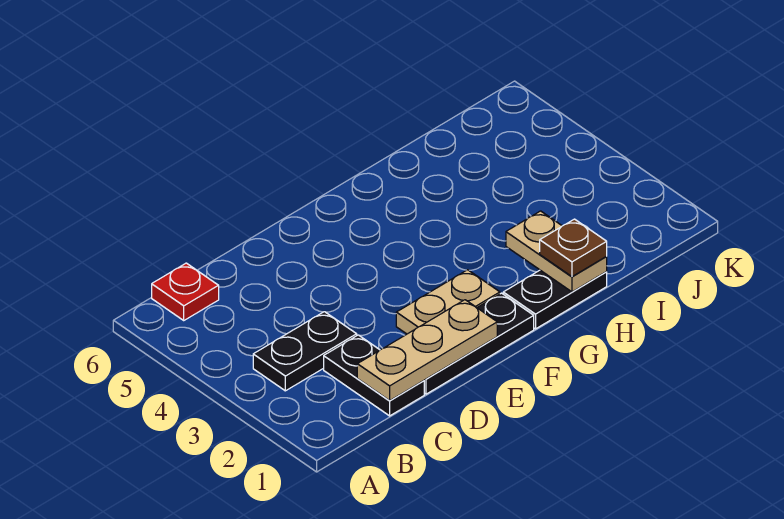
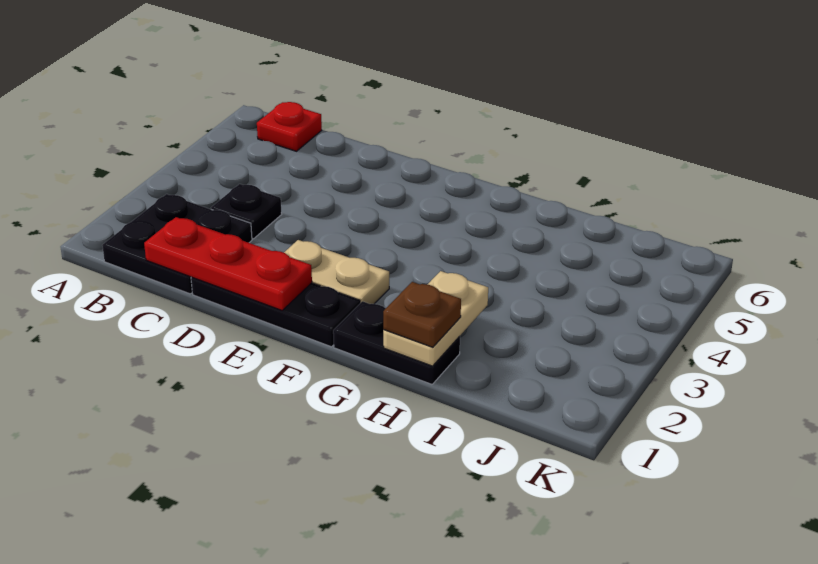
black plate B3:C3 level 1 -> black plate C3 level 1
black plate C1:C2 level 1 -> black plate B1:C2 level 1
tan plate C1:E1 level 2 -> red plate C1:E1 level 2

